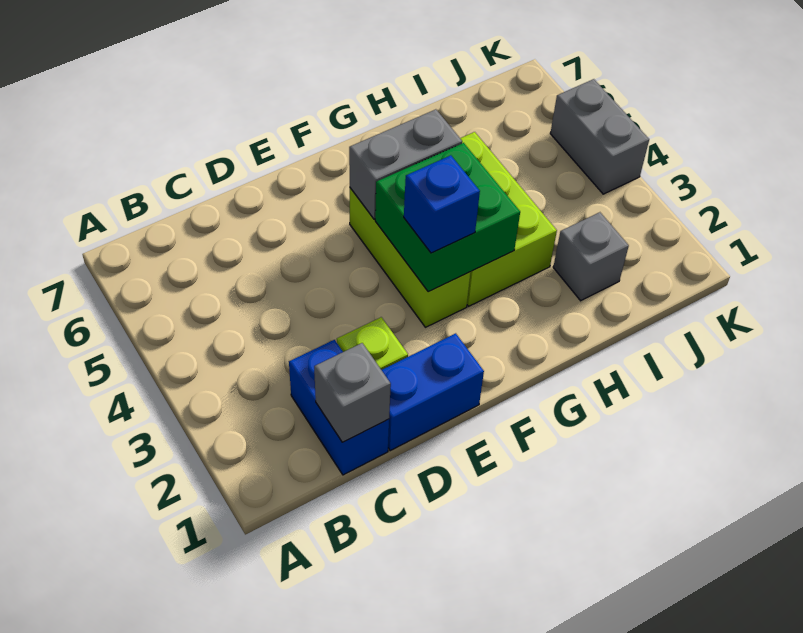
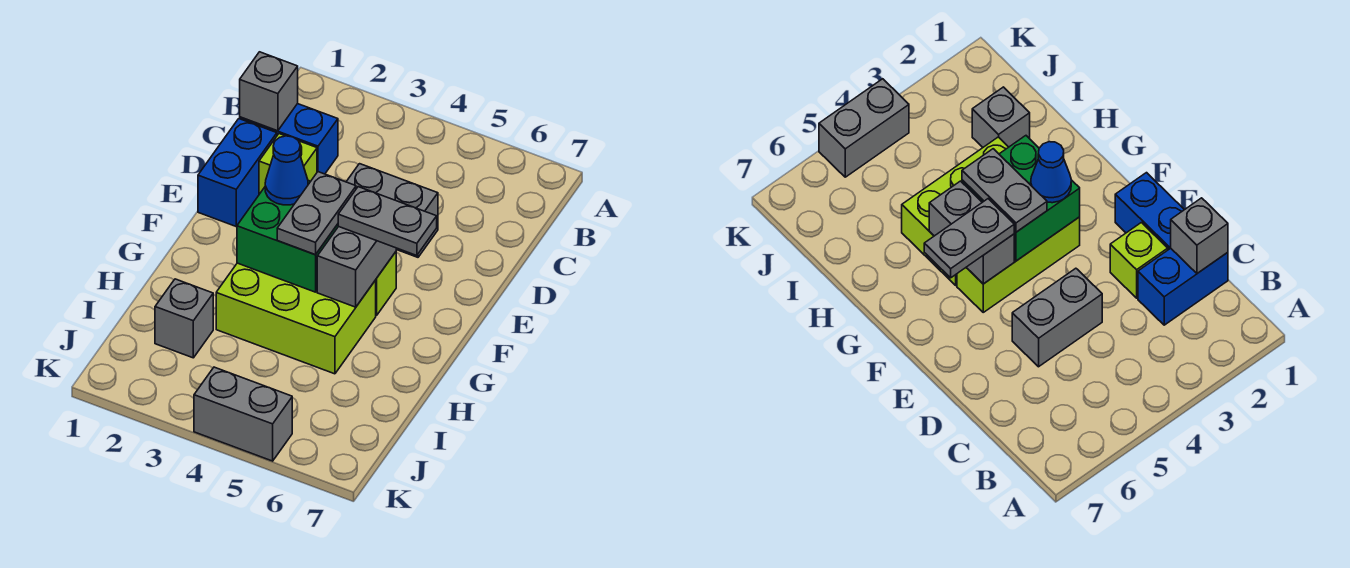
none -> grey brick D4:D5 level 1
blue brick F3 level 3 -> blue cone F3 level 3
none -> grey plate F4:G4 level 3
none -> grey plate F5:F6 level 3

